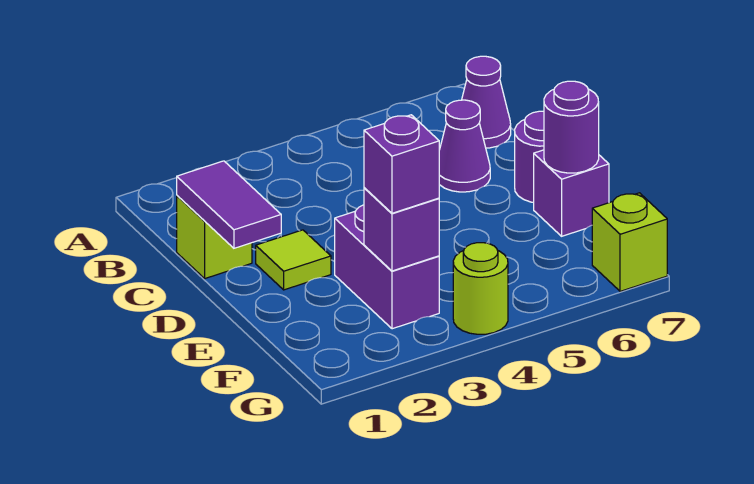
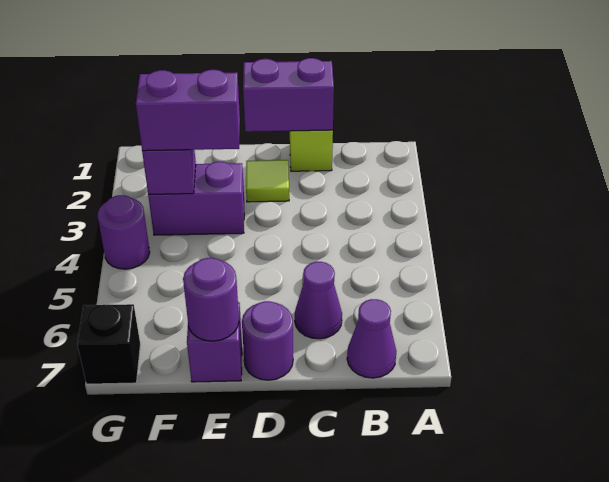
purple tile C1:D1 level 2 -> purple brick C1:D1 level 2
purple brick F3 level 3 -> purple brick E3:F3 level 3
lime round brick G4 level 1 -> purple round brick G4 level 1
lime brick G7 level 1 -> black brick G7 level 1

